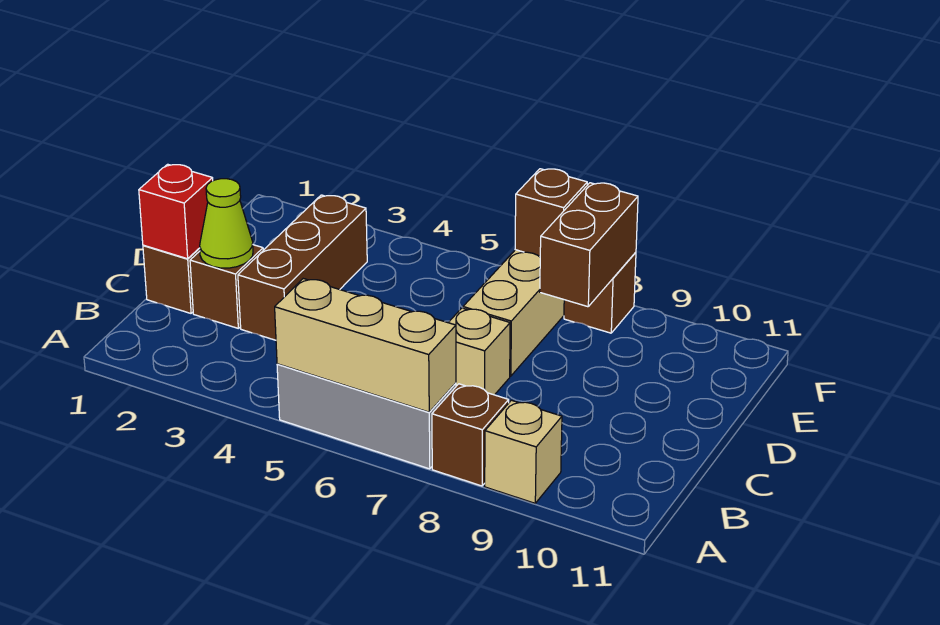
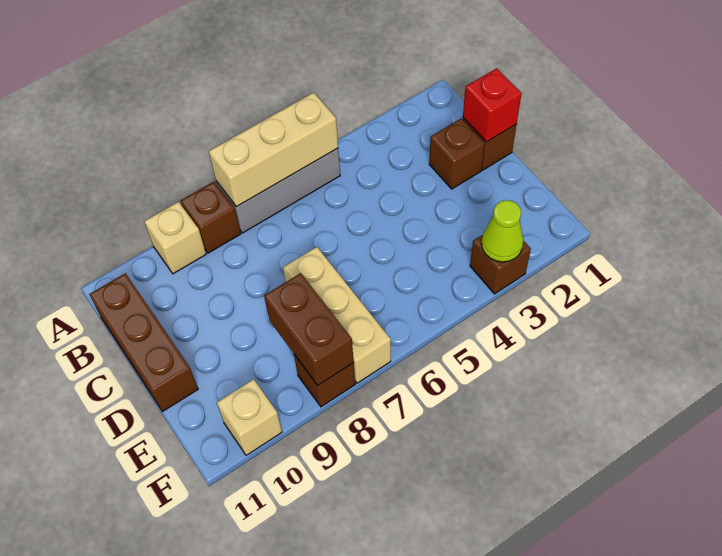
lime cone C2 level 2 -> lime cone F3 level 2
brown brick C3:E3 level 1 -> brown brick B11:D11 level 1
tan brick C7 level 1 -> tan brick F10 level 1
brown brick F7 level 2 -> brown brick F3 level 1

